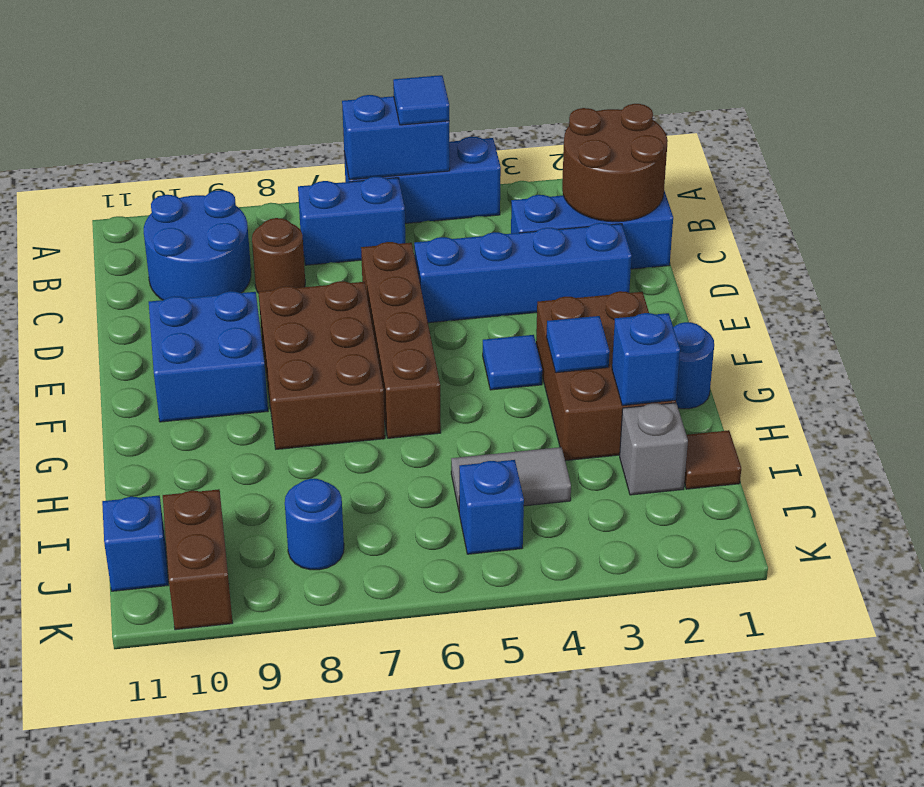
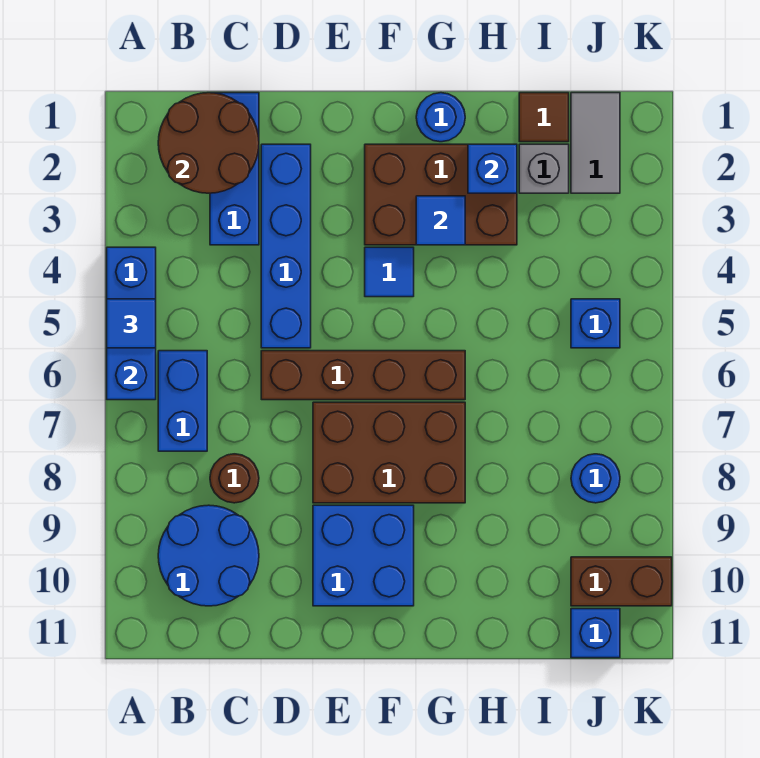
grey tile I4:I5 level 1 -> grey tile J1:J2 level 1

